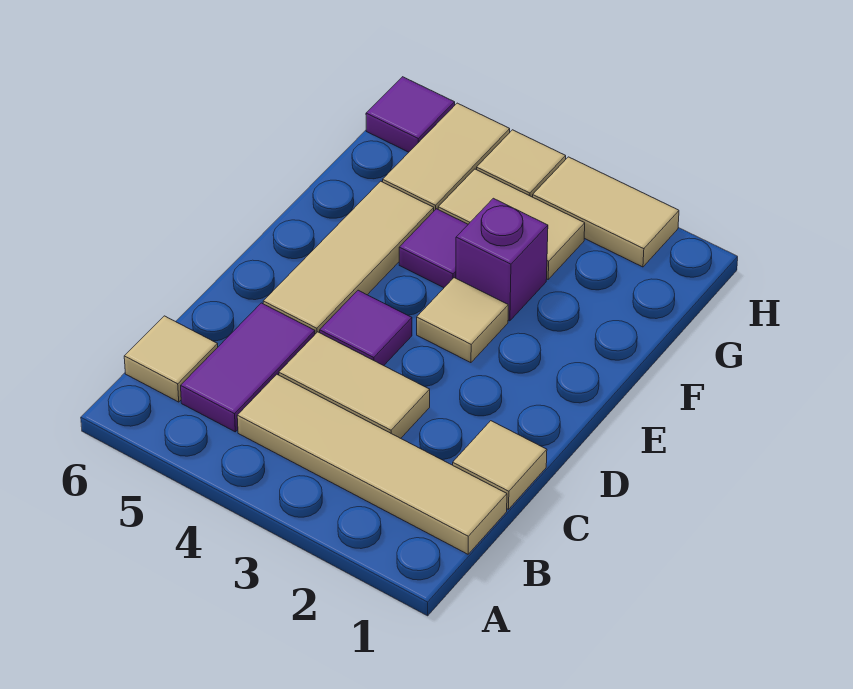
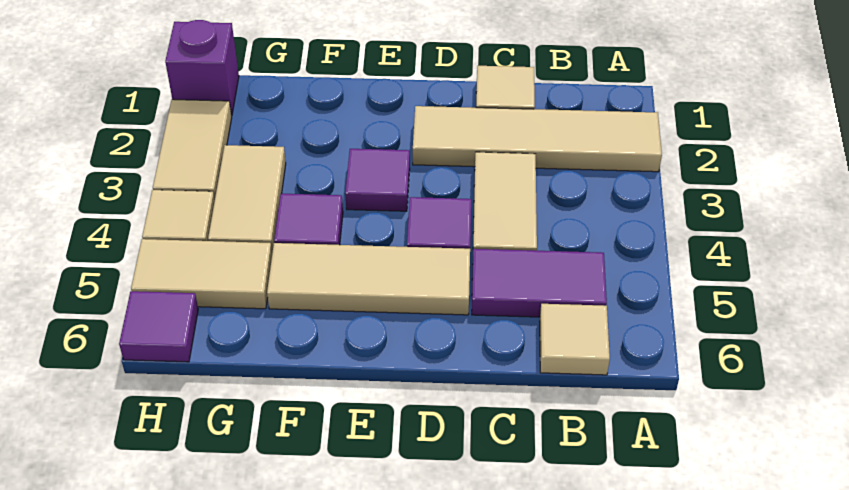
tan tile B1:B4 level 1 -> tan tile A2:D2 level 1
tan tile E3 level 1 -> purple tile E3 level 1
purple brick F3 level 1 -> purple brick H1 level 1

